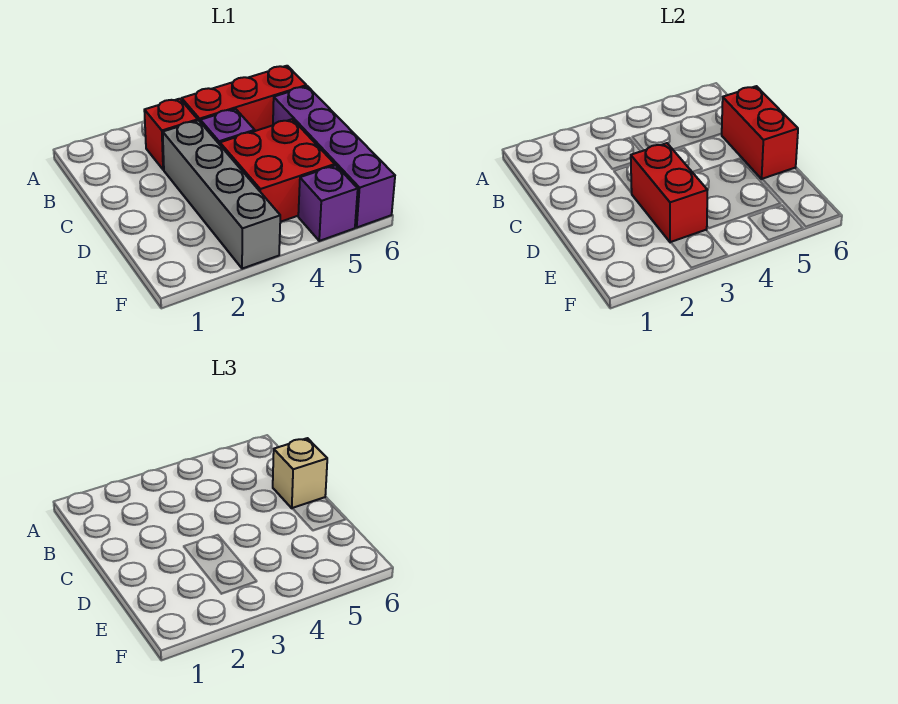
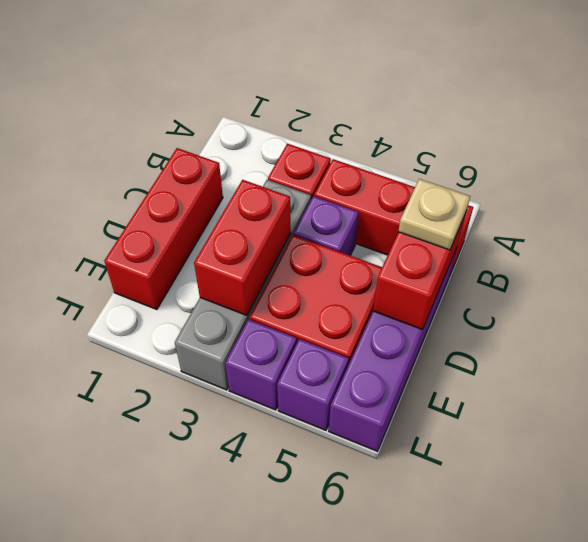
none -> red brick C1:E1 level 1
tan brick C6 level 3 -> tan plate C6 level 3
none -> purple brick F4 level 1

